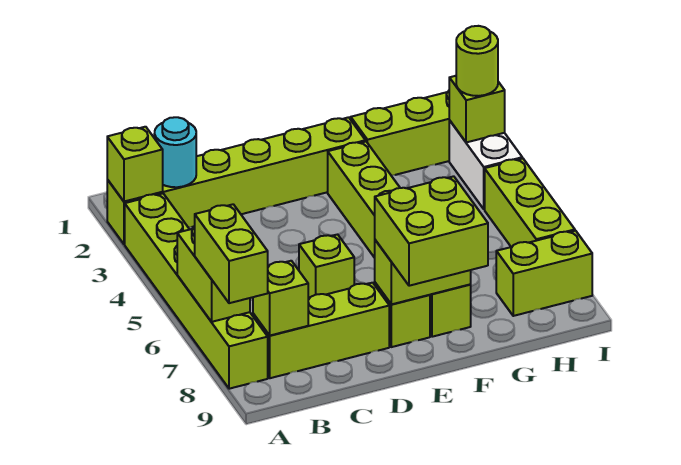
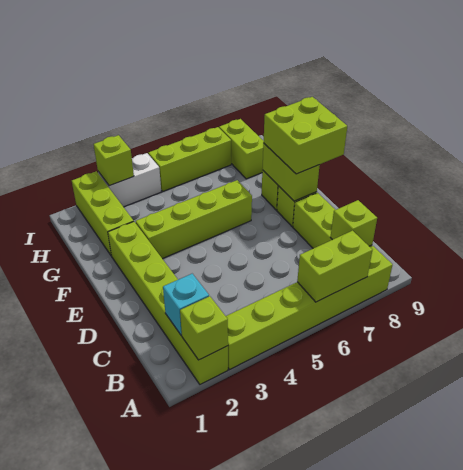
lime brick A7:A8 level 3 -> none
cyan round brick B2 level 2 -> cyan brick B2 level 2
lime brick D6 level 1 -> none
lime round brick I3 level 3 -> none

